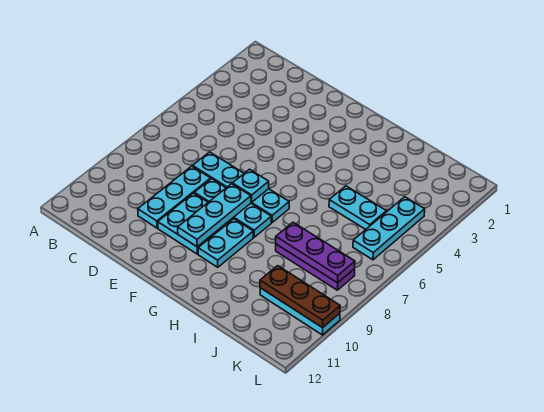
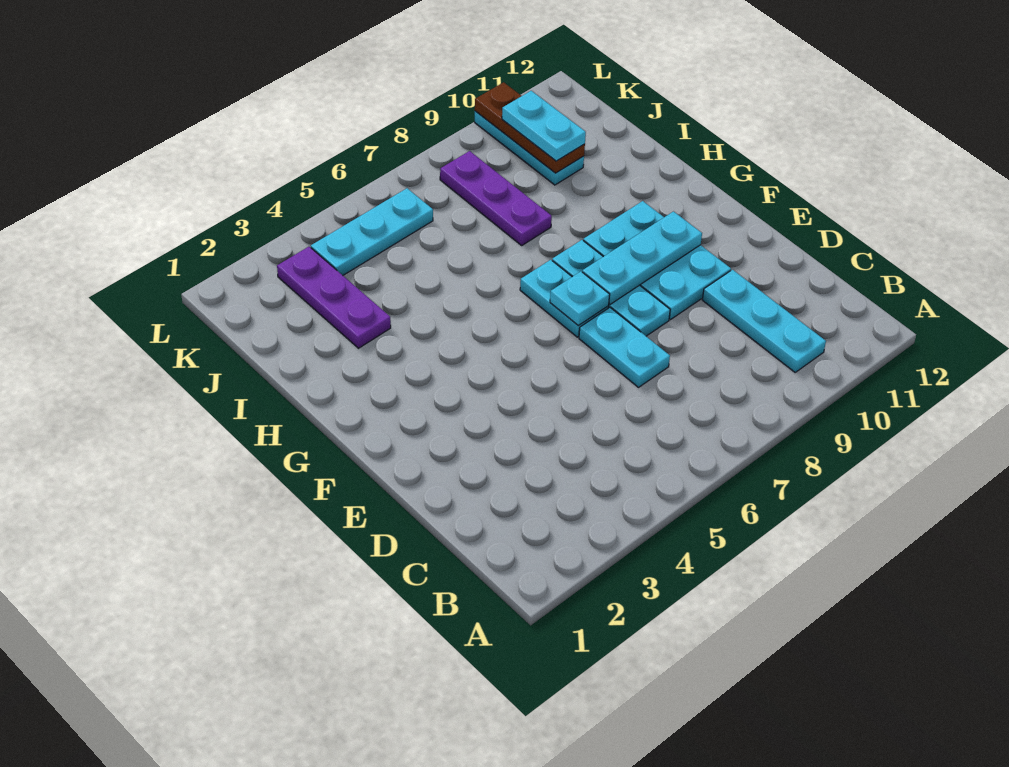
cyan plate D8:D10 level 1 -> cyan plate B10:D10 level 1
cyan plate I5:J5 level 1 -> cyan plate J10:K10 level 3
purple plate I8:K8 level 2 -> purple plate I3:K3 level 1

